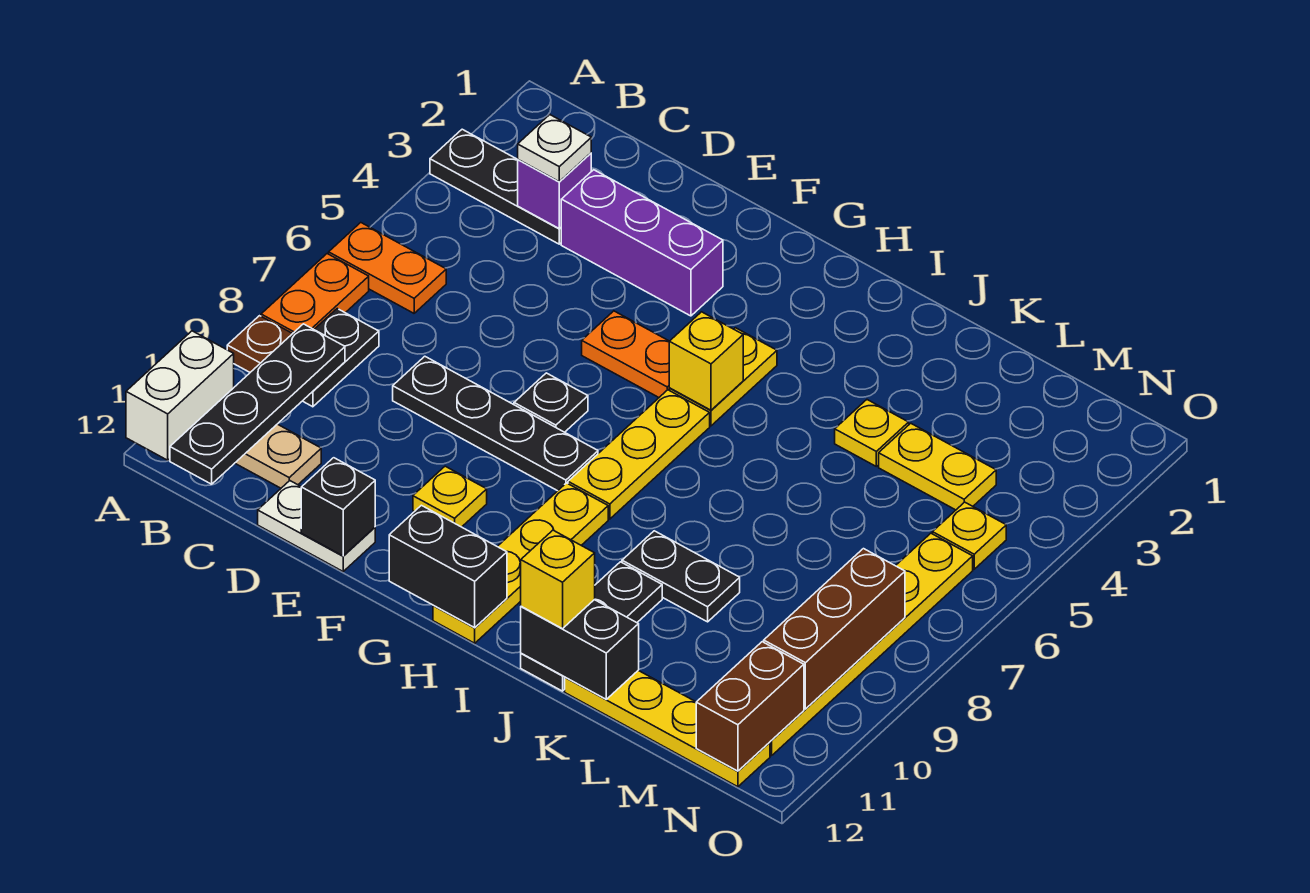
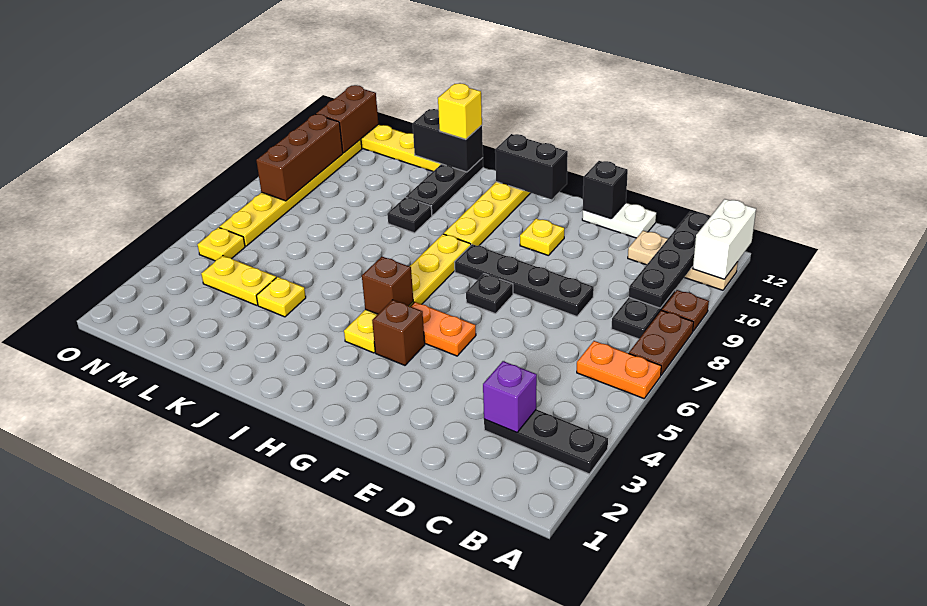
orange plate A7:A8 level 1 -> brown plate A7:A8 level 1
white plate C3 level 3 -> none
purple brick D3:F3 level 1 -> none
none -> brown brick G4 level 1
yellow brick H5 level 2 -> brown brick H5 level 2
black plate J9:K9 level 1 -> black plate J9 level 1

